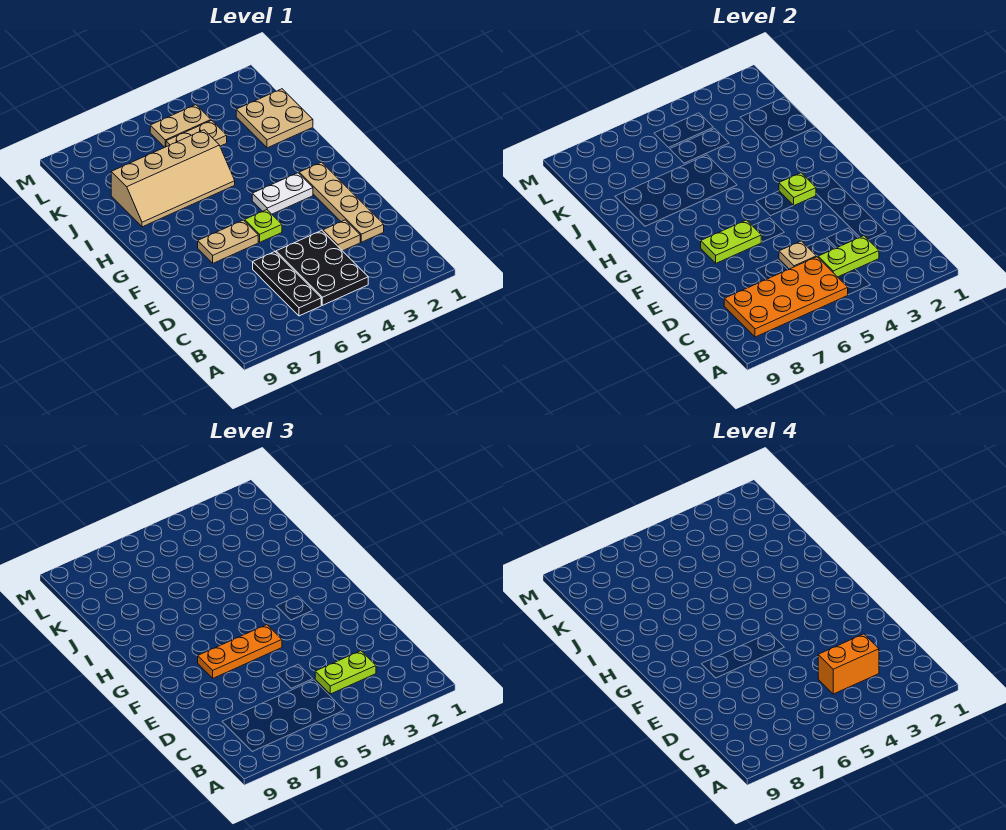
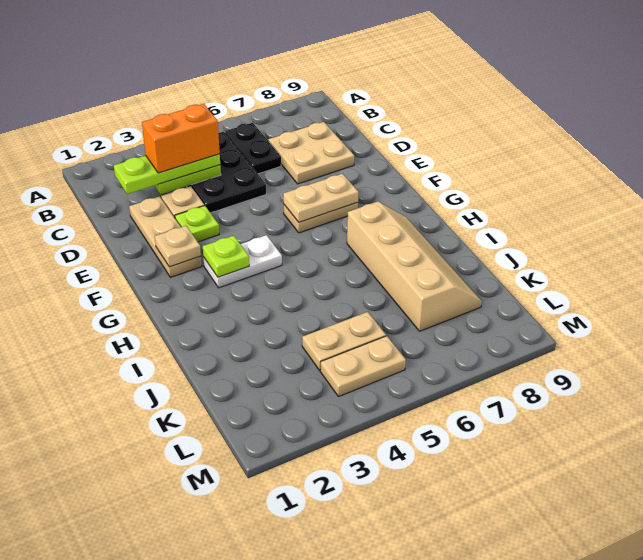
orange plate B5:C8 level 2 -> none
black plate B6:D6 level 1 -> black plate B6:C6 level 1
lime plate C3:C4 level 3 -> lime plate C2:C4 level 3
tan plate D2:G2 level 1 -> tan plate D2:F2 level 1
tan plate D5 level 2 -> tan plate F2 level 2
lime plate F5 level 1 -> lime plate E3 level 1
orange plate F5:F7 level 3 -> none
lime plate F6:F7 level 2 -> tan plate F6:F7 level 2
tan slope I5:J8 level 1 top J -> tan slope H7:K8 level 1 top 7
tan plate J1:K2 level 1 -> tan plate C7:D8 level 1

